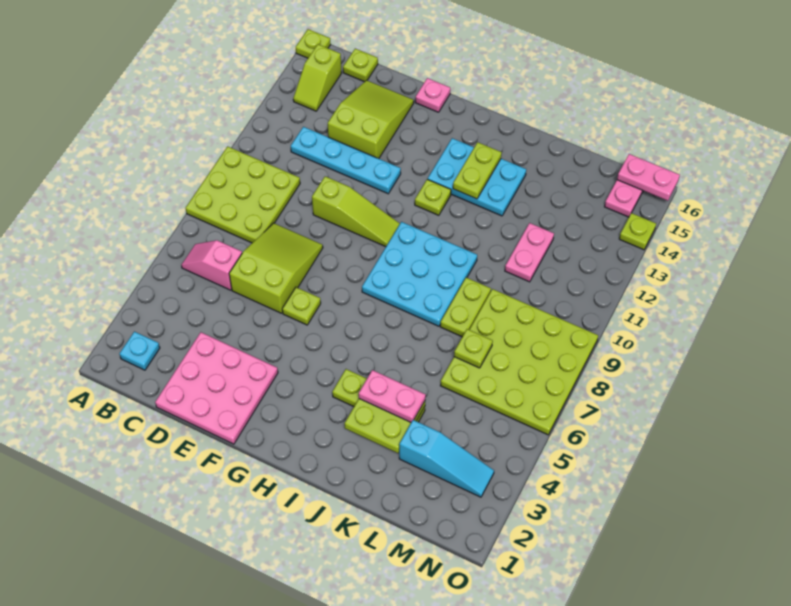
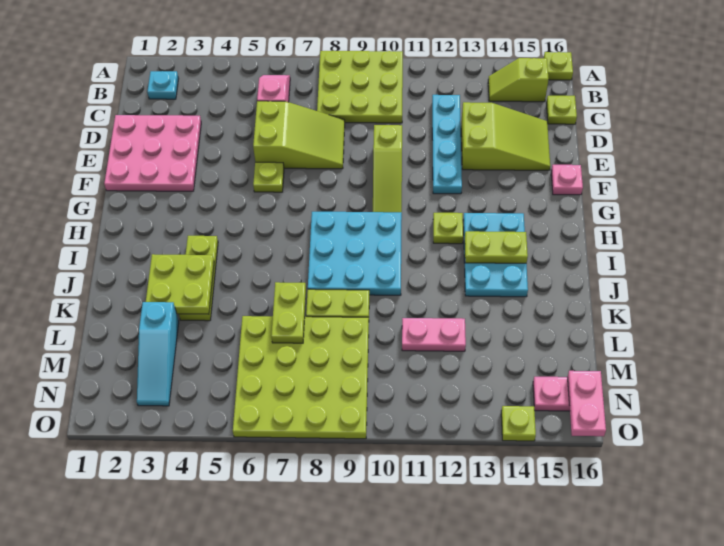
pink plate J4:K4 level 3 -> none
lime plate L7 level 2 -> lime plate K7:L7 level 2

